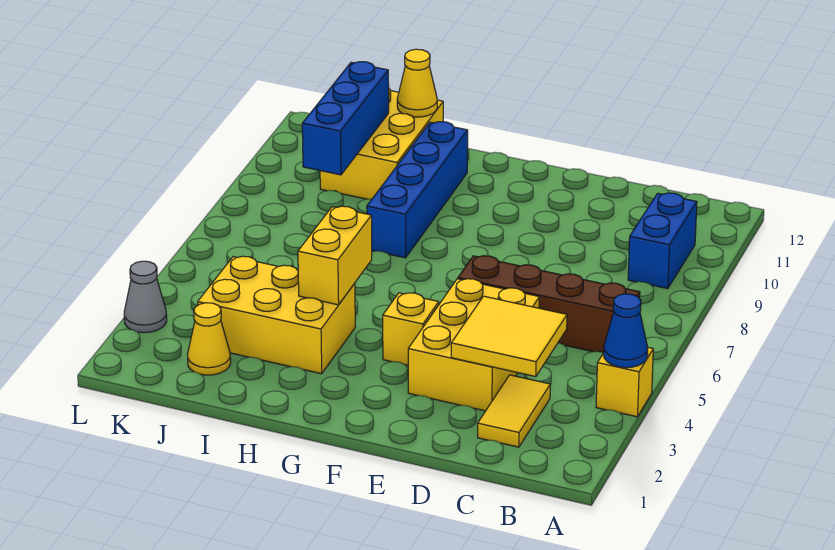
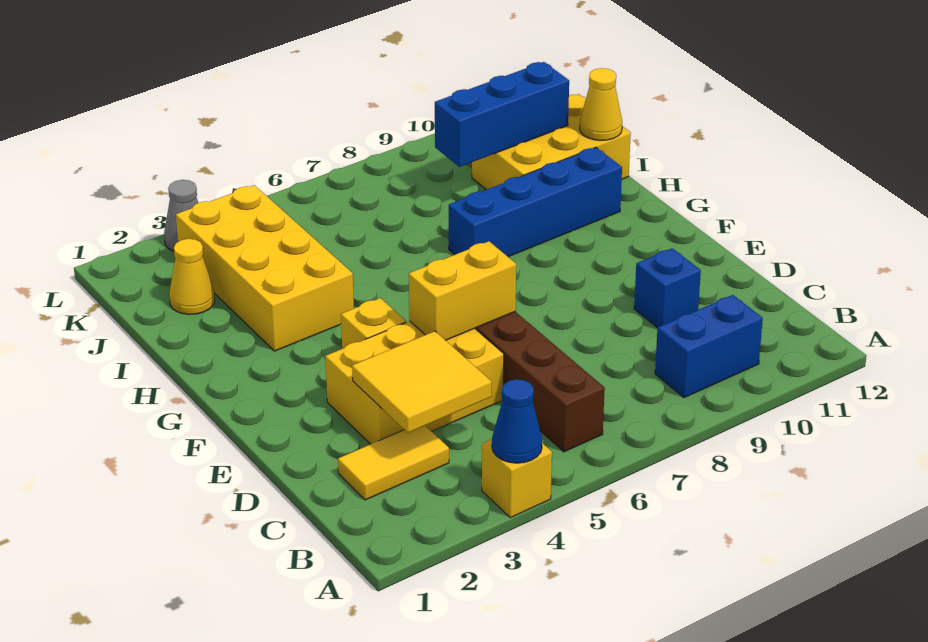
none -> blue brick D10 level 1
yellow brick H3:J4 level 1 -> yellow brick H3:K4 level 1
yellow brick H4:H5 level 2 -> yellow brick E5:E6 level 2

